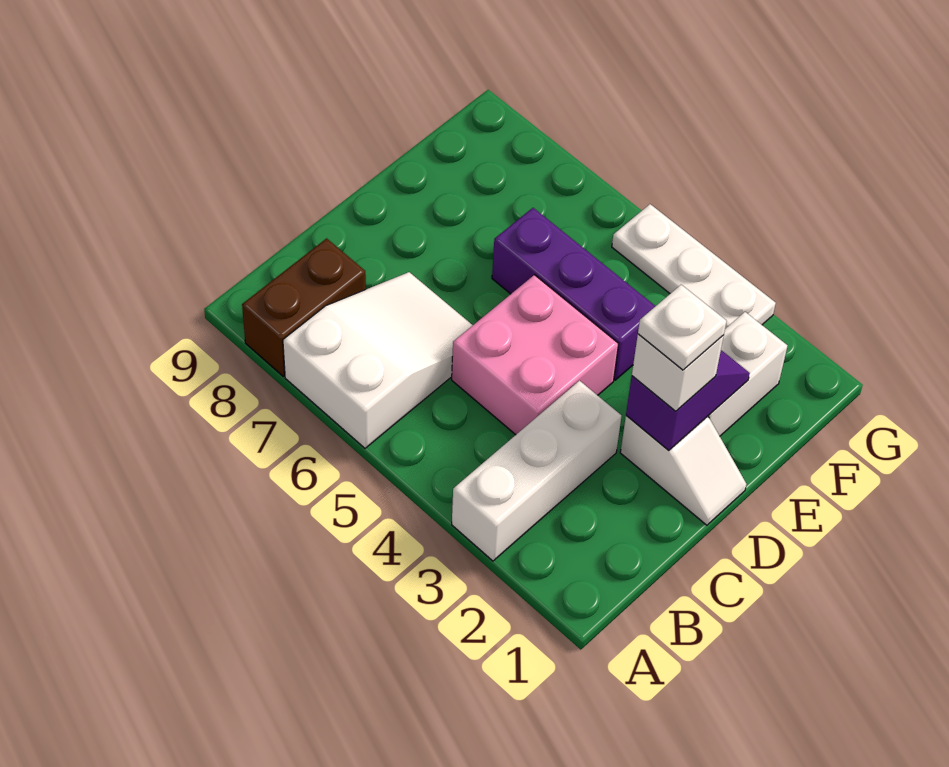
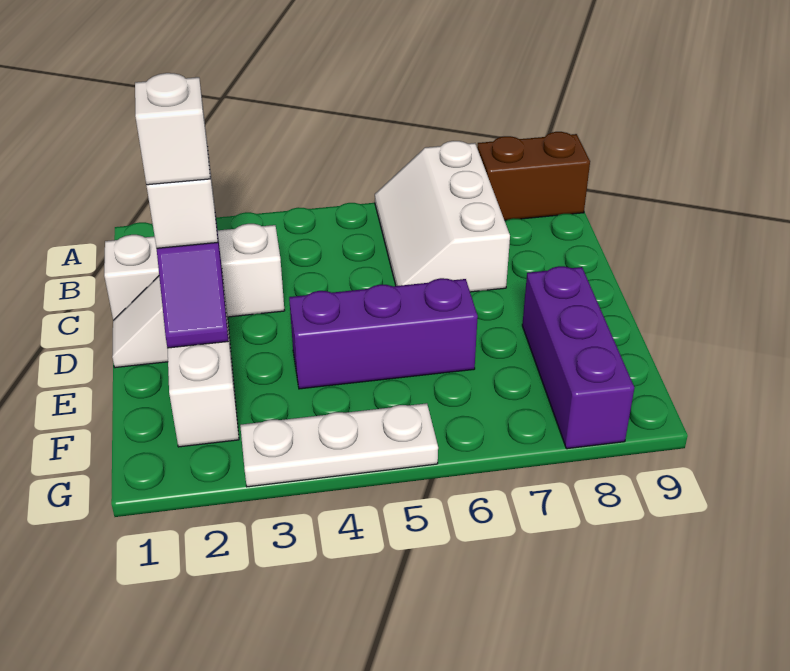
white brick A3:C3 level 1 -> white brick C1:C3 level 1
white slope A6:C7 level 1 top A -> white slope A6:C7 level 1 top 7
brown brick A8:B8 level 1 -> brown brick A8:A9 level 1
pink brick C4:D5 level 1 -> none
white plate D2 level 4 -> white brick D2 level 4
none -> purple brick E8:G8 level 1

